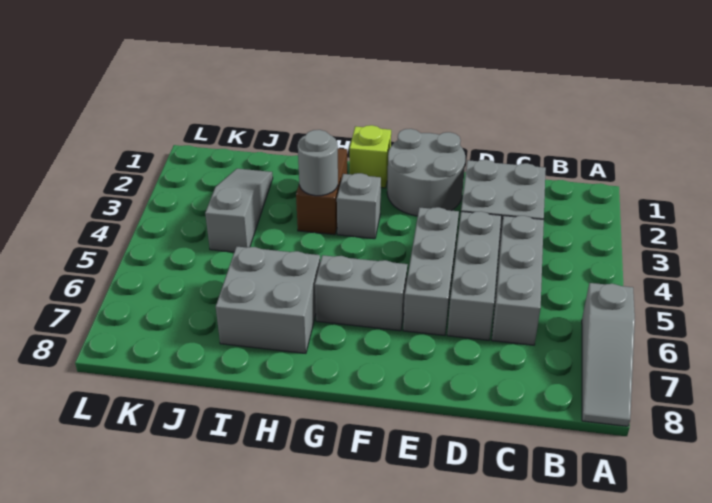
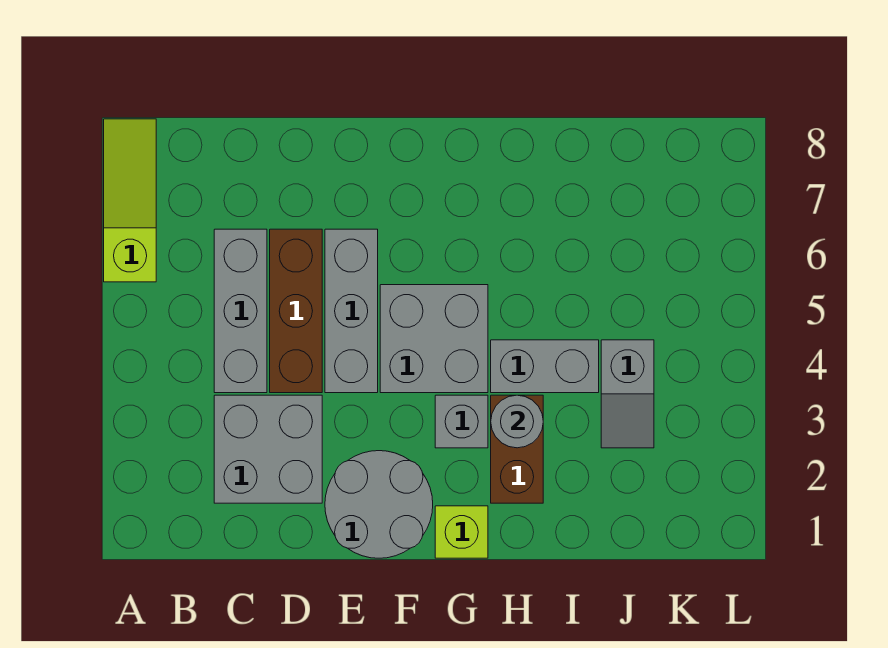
grey slope A6:A8 level 1 top 6 -> lime slope A6:A8 level 1 top 6
grey brick D4:D6 level 1 -> brown brick D4:D6 level 1
grey brick F6:G6 level 1 -> grey brick H4:I4 level 1
grey brick H6:I7 level 1 -> grey brick F4:G5 level 1
grey slope J2:J4 level 1 top 4 -> grey slope J3:J4 level 1 top 4

